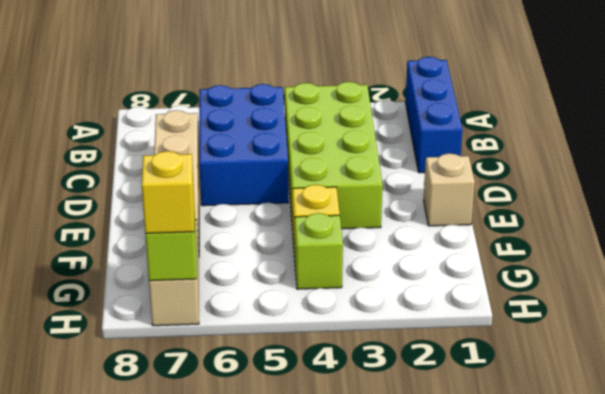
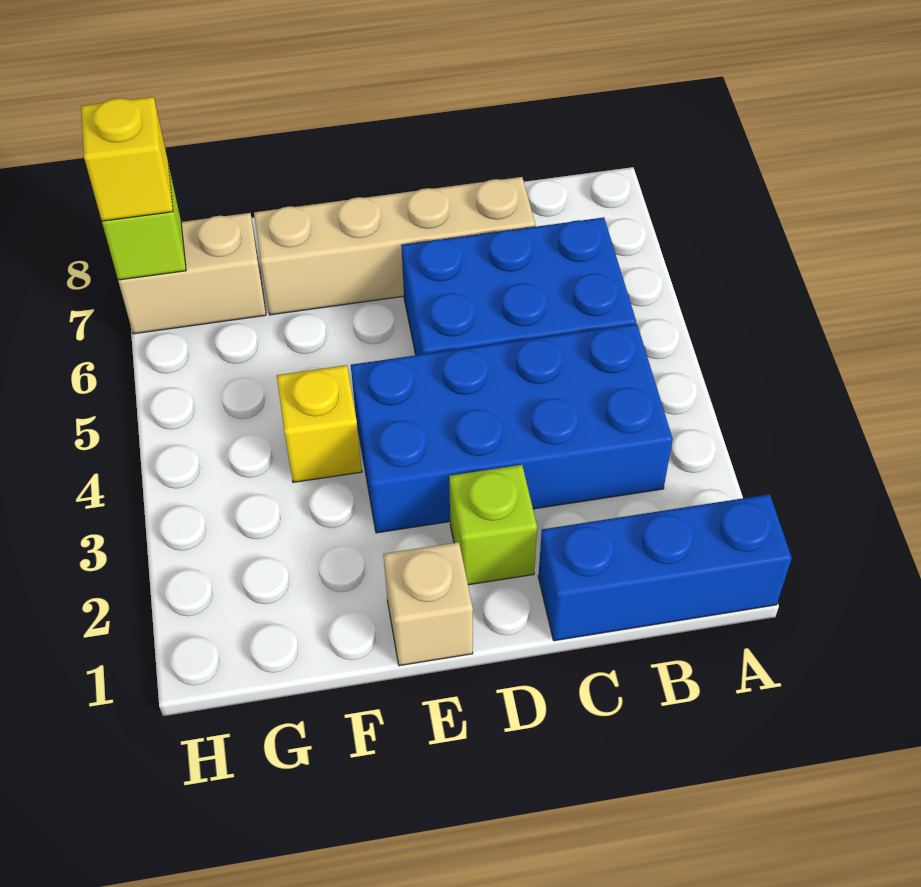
lime brick B3:E4 level 1 -> blue brick B3:E4 level 1
lime brick G4 level 1 -> lime brick D2 level 1

